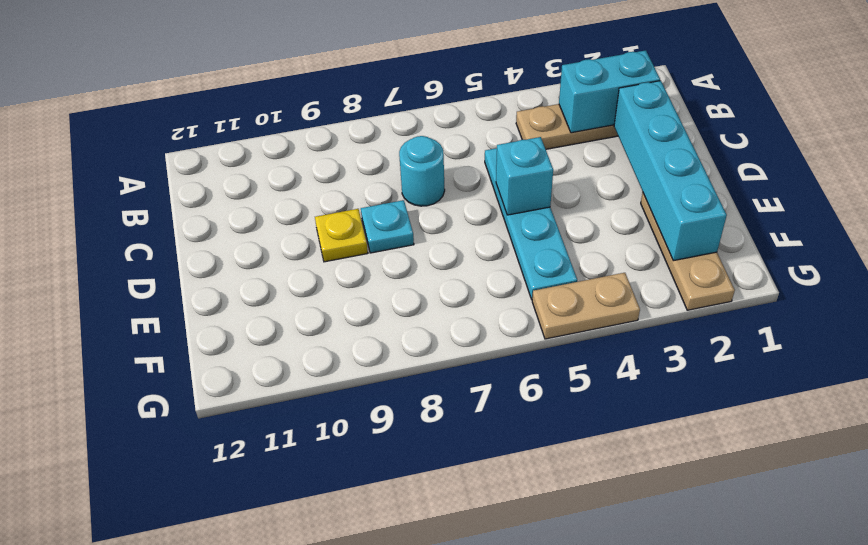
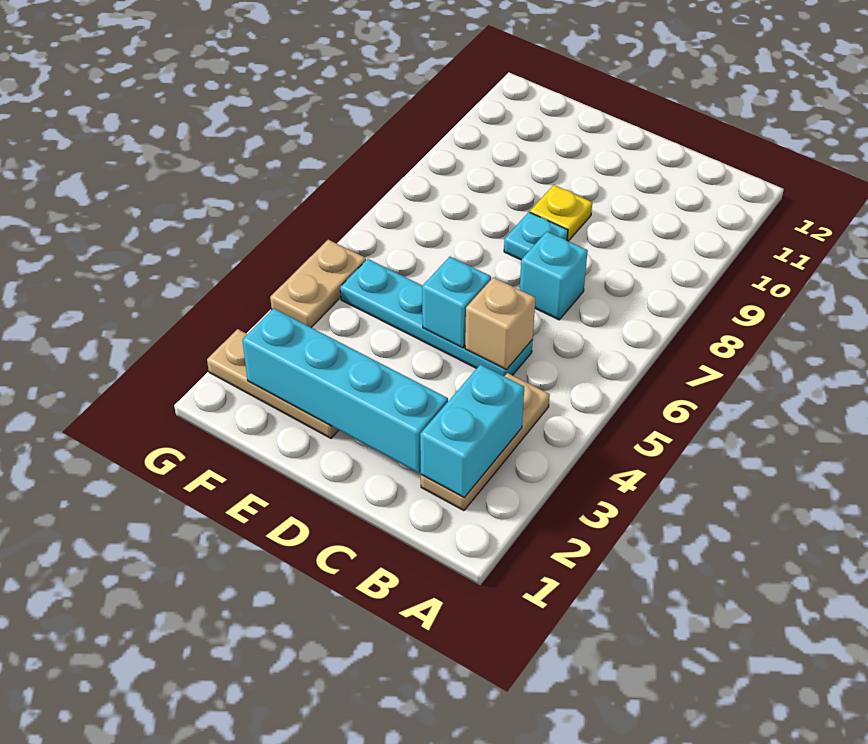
none -> tan brick C5 level 2
cyan round brick C7 level 1 -> cyan brick C7 level 1

